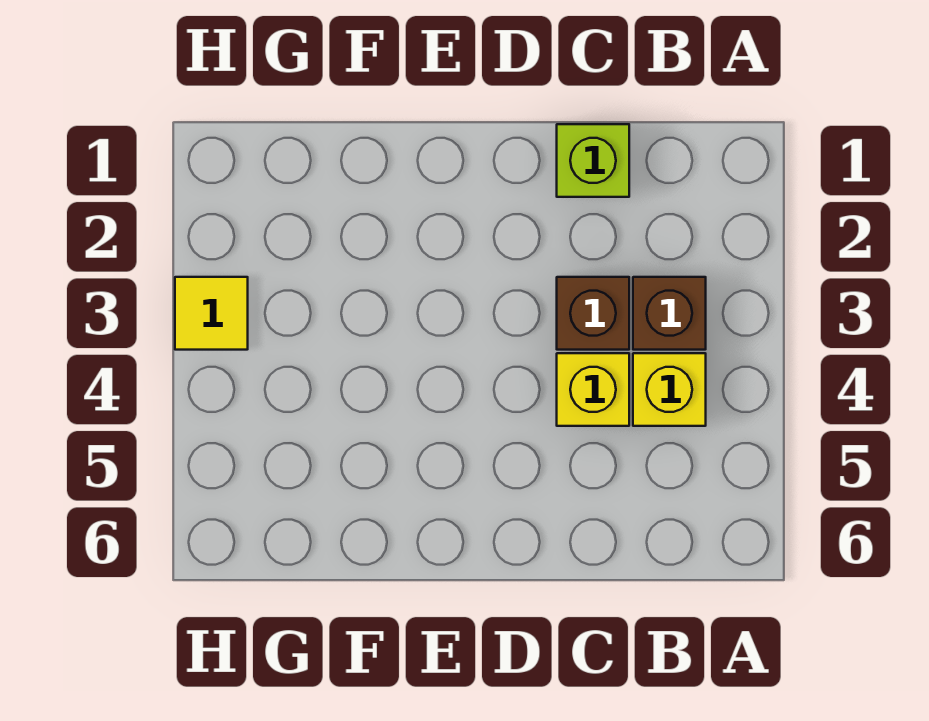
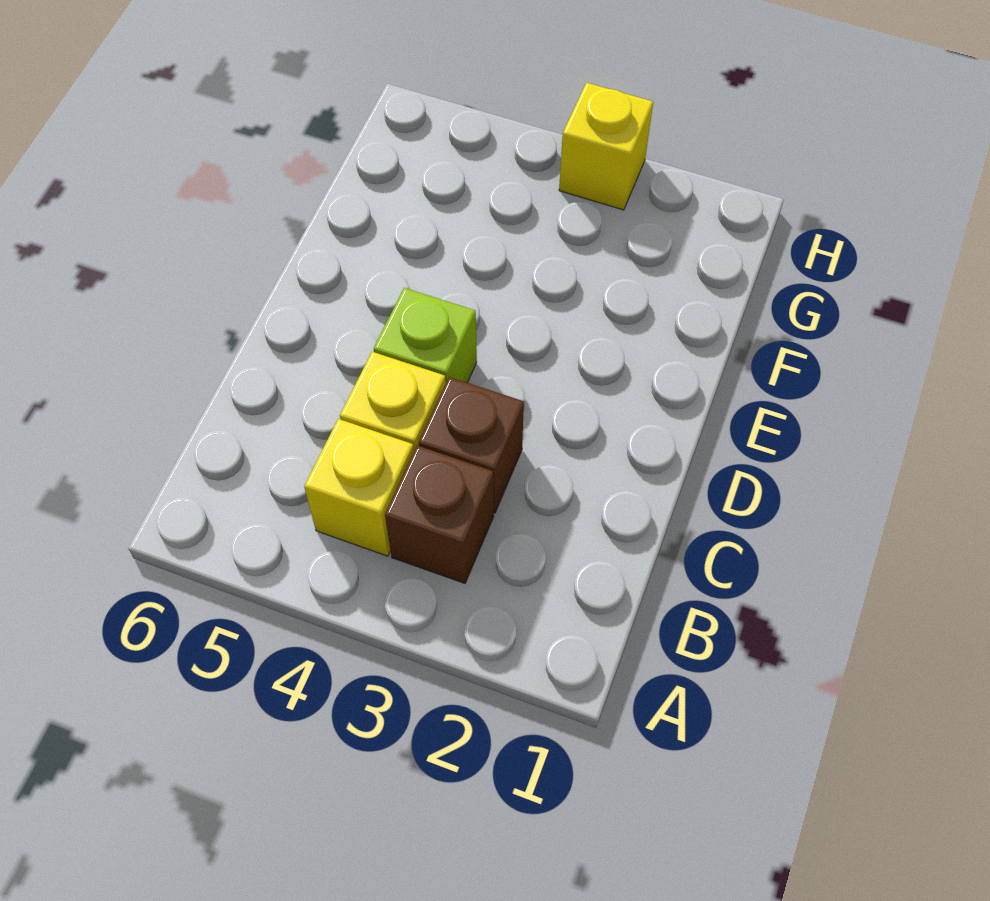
lime brick C1 level 1 -> lime brick D4 level 1
yellow tile H3 level 1 -> yellow brick H3 level 1

